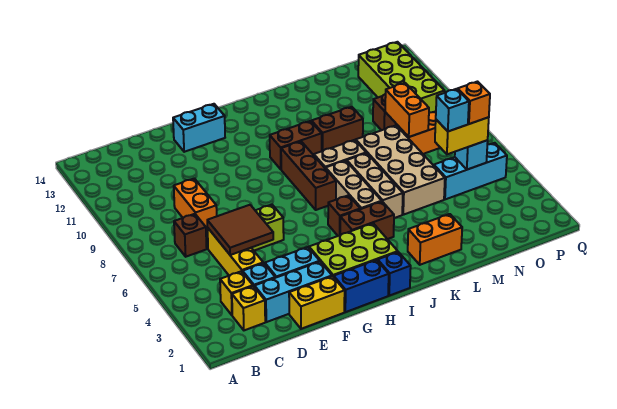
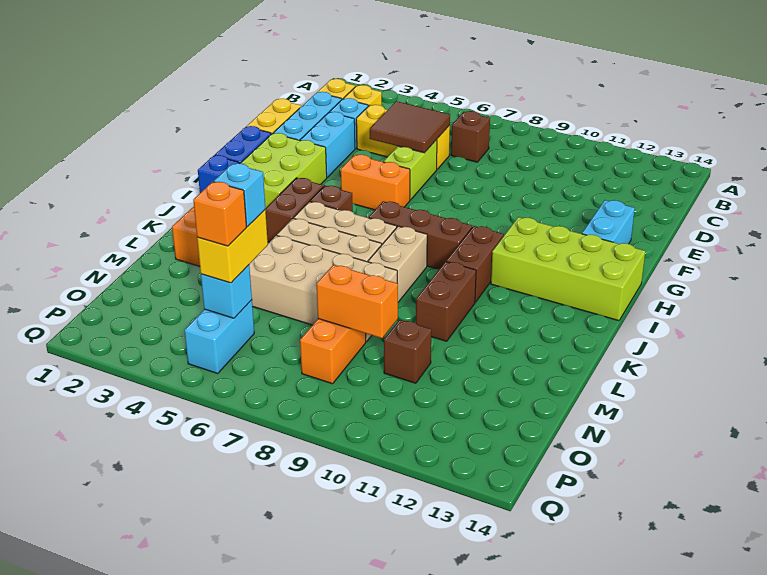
orange brick D8:D9 level 1 -> orange brick G5:G6 level 1
cyan brick N5:P5 level 1 -> cyan brick O5:P5 level 1
lime brick O10:P13 level 1 -> lime brick H11:I14 level 1

